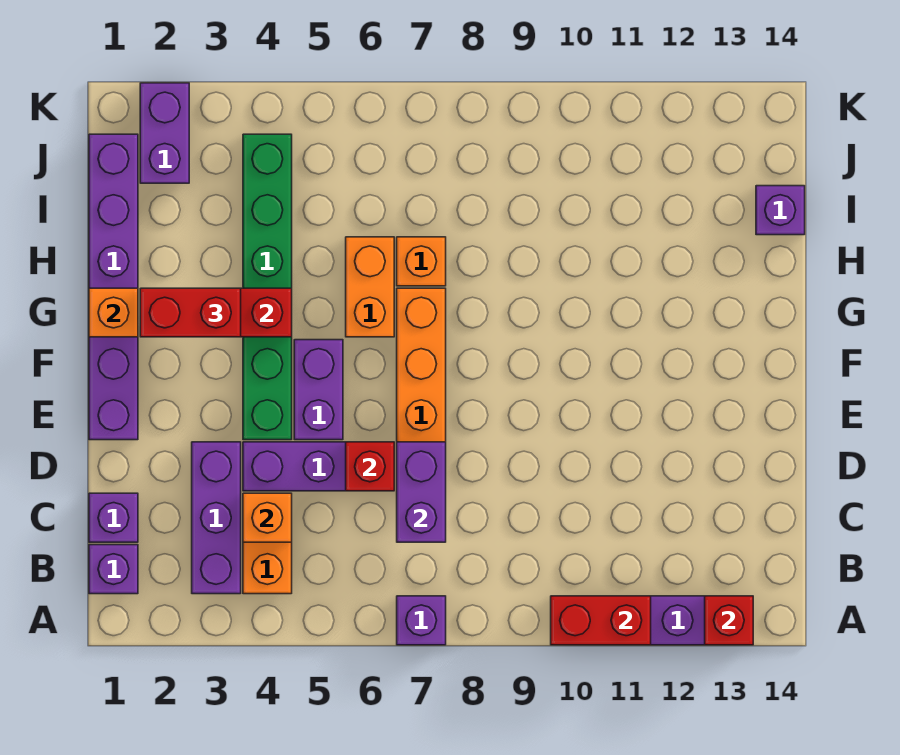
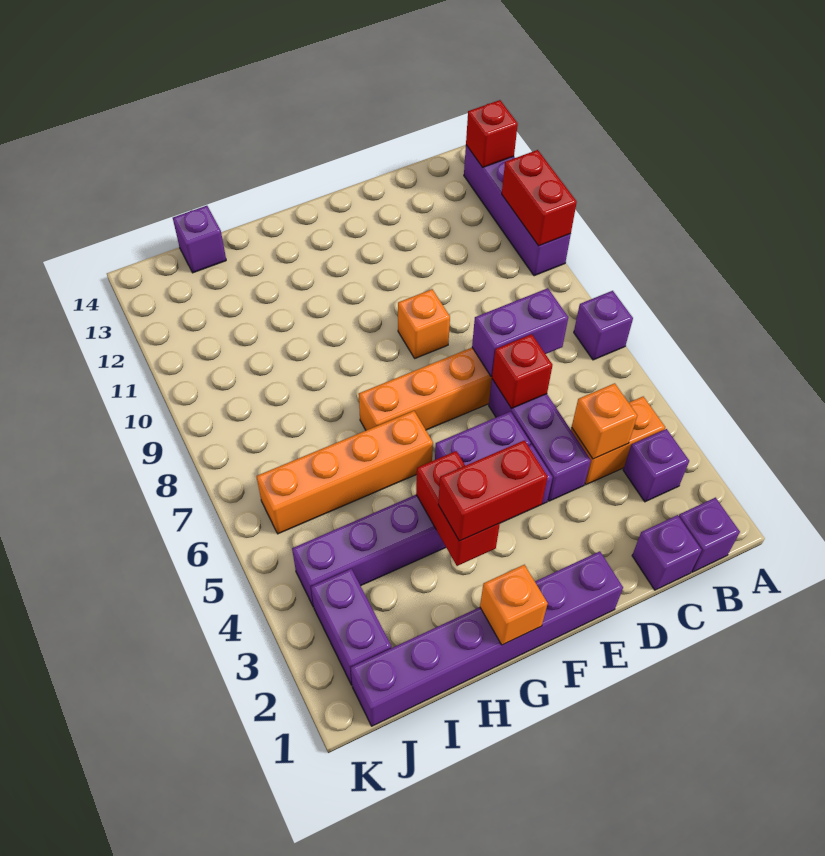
purple brick B3:D3 level 1 -> purple brick B3 level 1
green brick E4:J4 level 1 -> purple brick E4:J4 level 1
red brick G2:G3 level 3 -> red brick F3:G3 level 3
orange brick G6:H6 level 1 -> orange brick G6:J6 level 1
orange brick H7 level 1 -> orange brick E9 level 1
purple brick J2:K2 level 1 -> purple brick J2:J3 level 1

